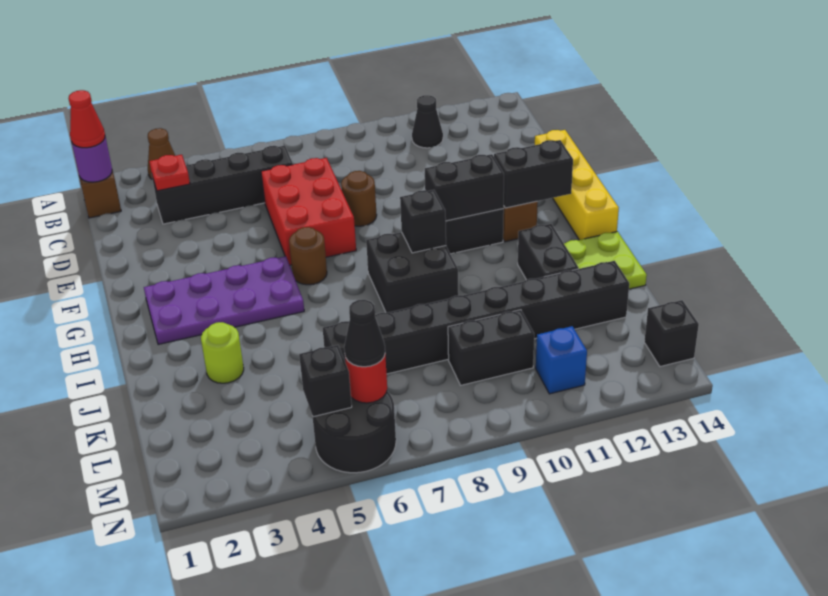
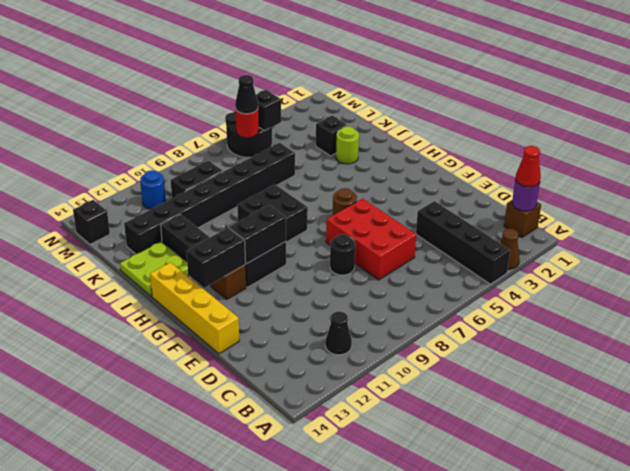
black brick C3:C6 level 1 -> black brick A4:D4 level 1
red plate C3 level 2 -> none
brown round brick E8 level 1 -> black round brick E8 level 1
purple plate G2:H5 level 1 -> none
black brick H9 level 2 -> black brick K3 level 1
blue brick M11 level 1 -> blue round brick M11 level 1

